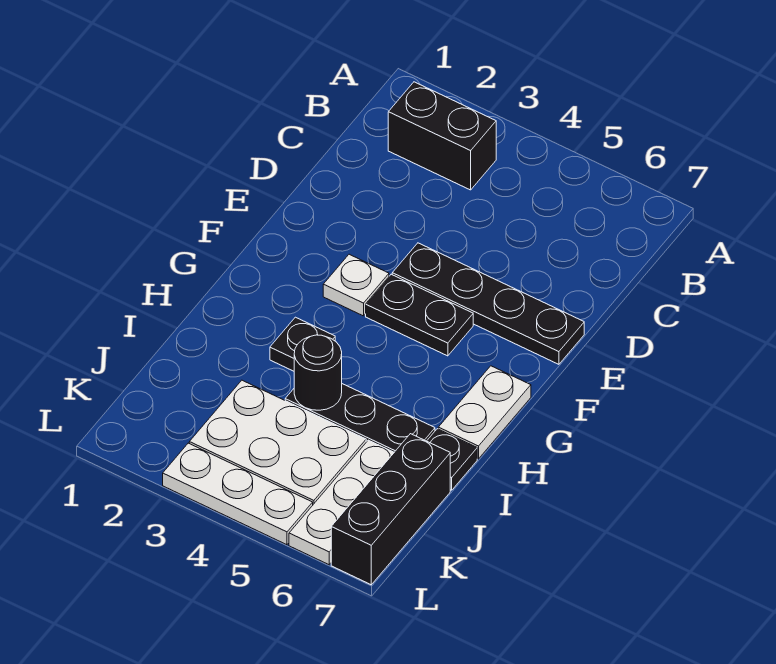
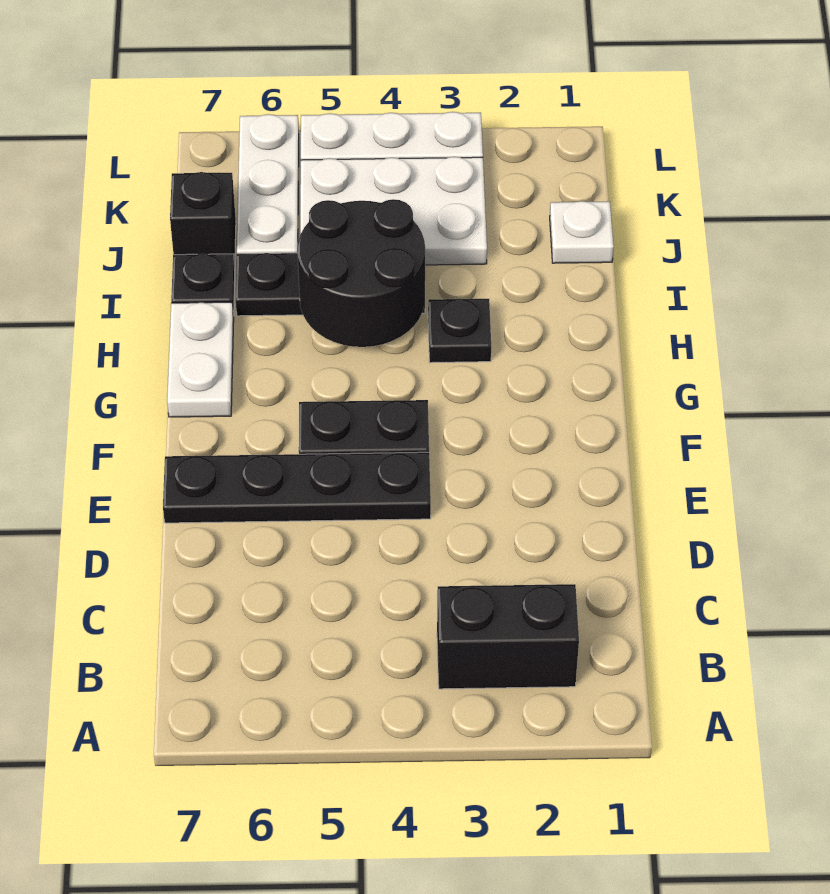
white plate F3 level 1 -> white plate J1 level 1
black round brick I4 level 2 -> black round brick H4:I5 level 2
black brick J7:L7 level 1 -> black brick J7 level 1

